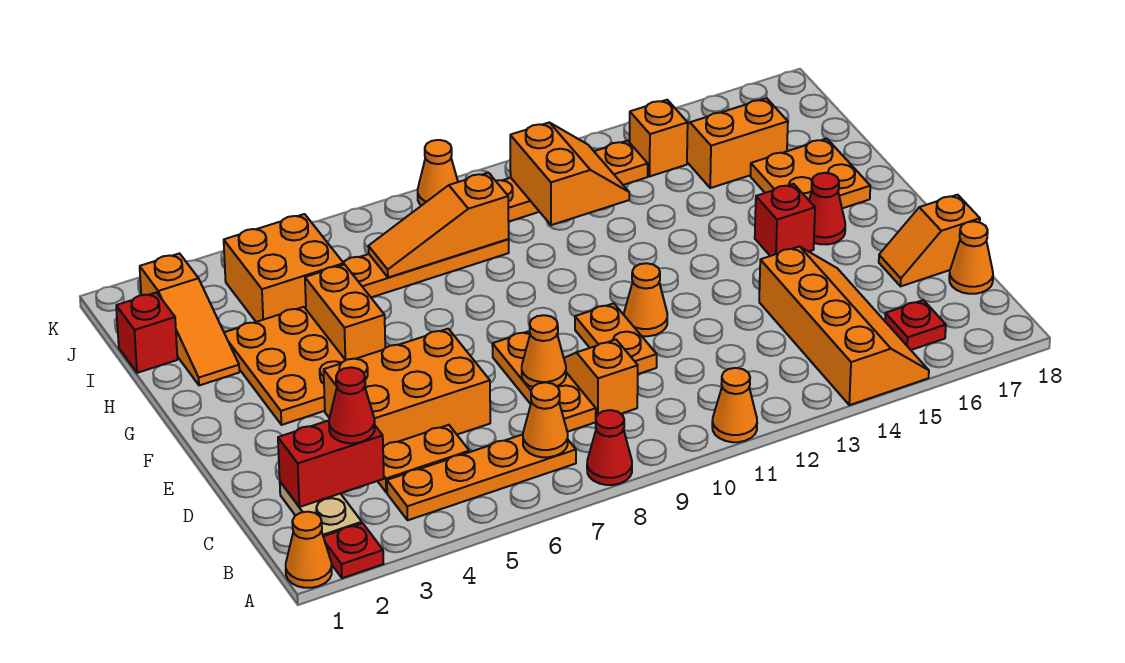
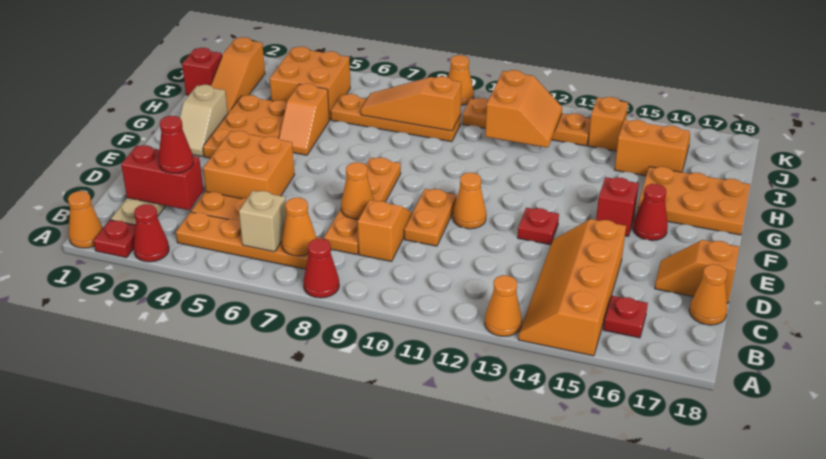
none -> red cone A3 level 1
orange cone A11 level 1 -> orange cone A13 level 1
orange slope A14:D15 level 1 top 14 -> orange slope A14:D15 level 1 top 15
none -> tan brick B6 level 2
orange plate C8:E8 level 1 -> orange plate C8:F8 level 1
orange brick D4:E6 level 1 -> orange brick D4:E5 level 1
none -> red plate E13 level 1
none -> tan slope F2:G2 level 1 top G
orange brick G5:H5 level 1 -> orange slope G5:H5 level 1 top H
orange plate G16:H17 level 1 -> orange plate G16:H18 level 1

